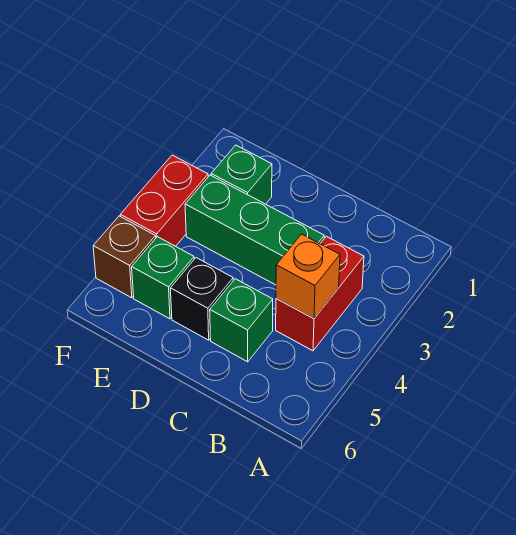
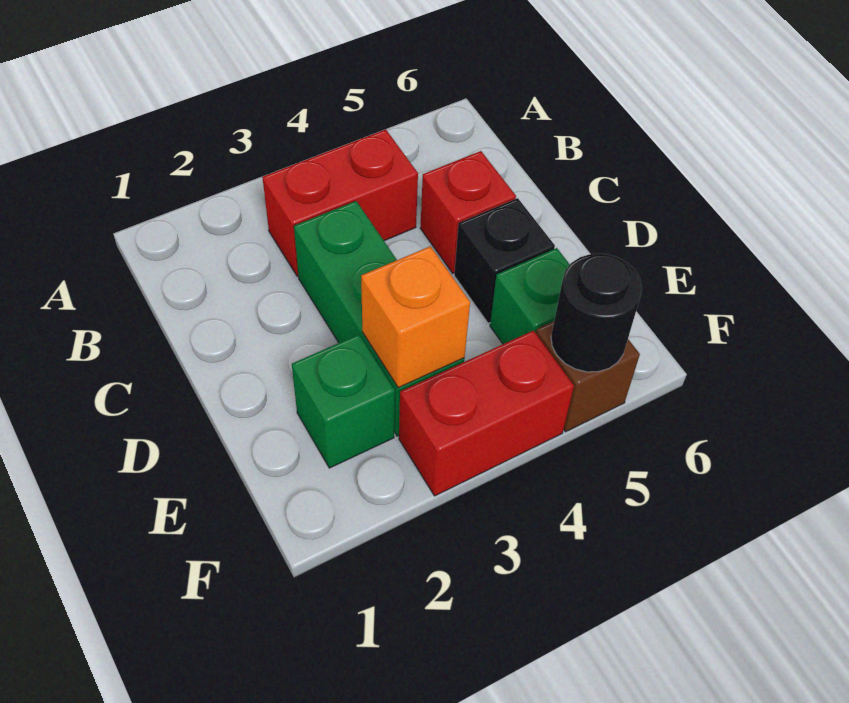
orange brick B4 level 2 -> orange brick E3 level 2
green brick C5 level 1 -> red brick C5 level 1
none -> black round brick F5 level 2

